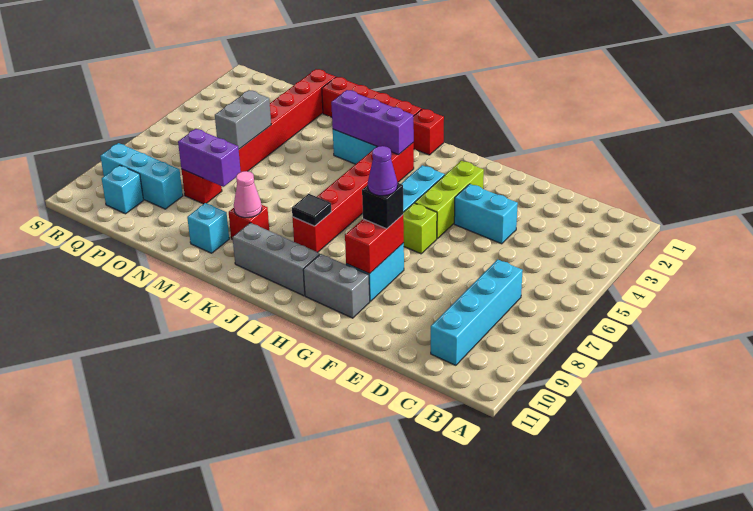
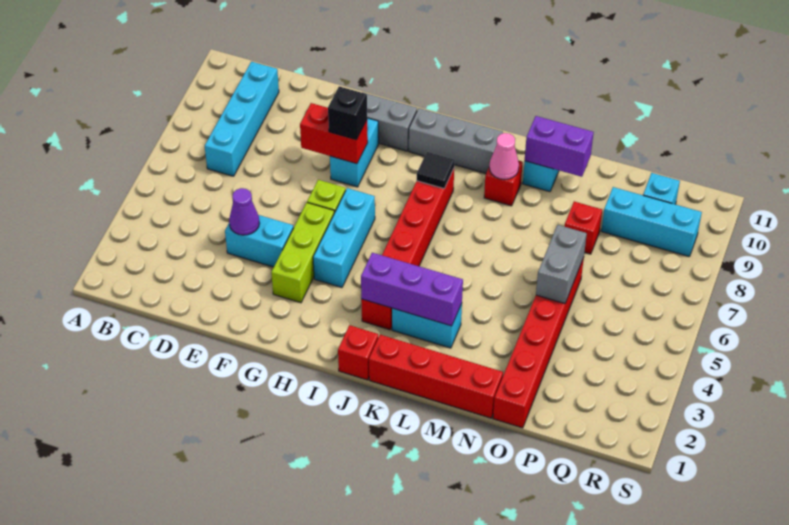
red brick G8:G9 level 2 -> red brick F8:G8 level 2
purple cone G8 level 4 -> purple cone E4 level 2
purple brick N8:O8 level 2 -> purple brick M10:N10 level 2

